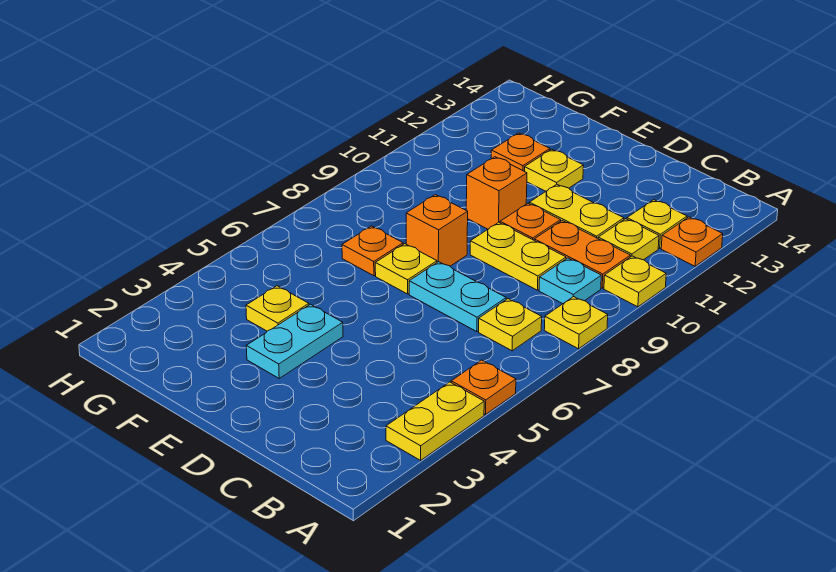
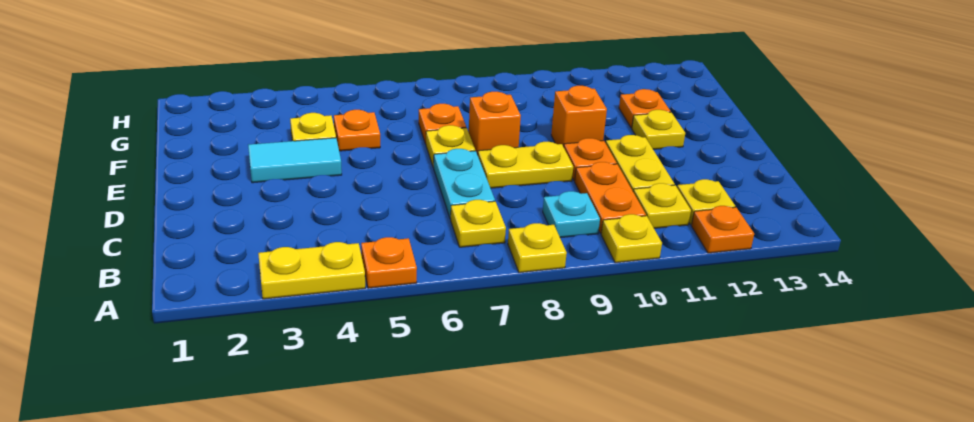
yellow plate C9:D9 level 1 -> yellow plate D8:D9 level 1
cyan plate E3:E4 level 1 -> cyan tile E3:E4 level 1
none -> orange plate F5 level 1

